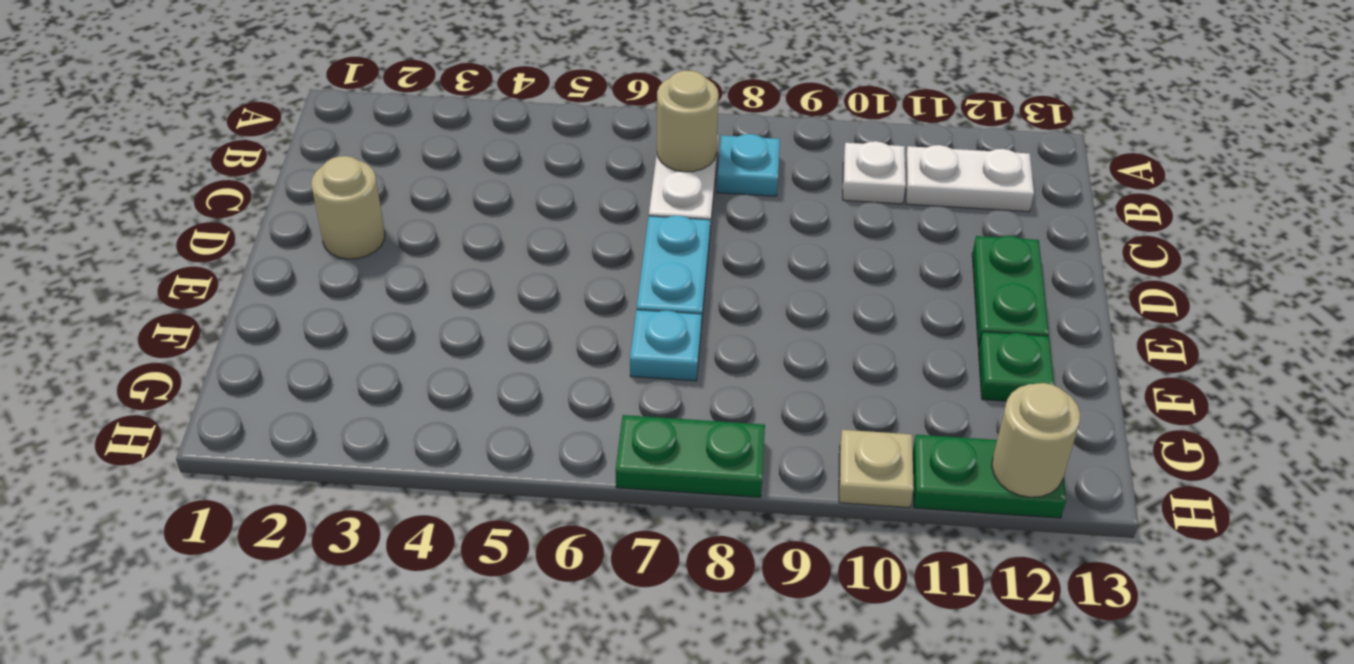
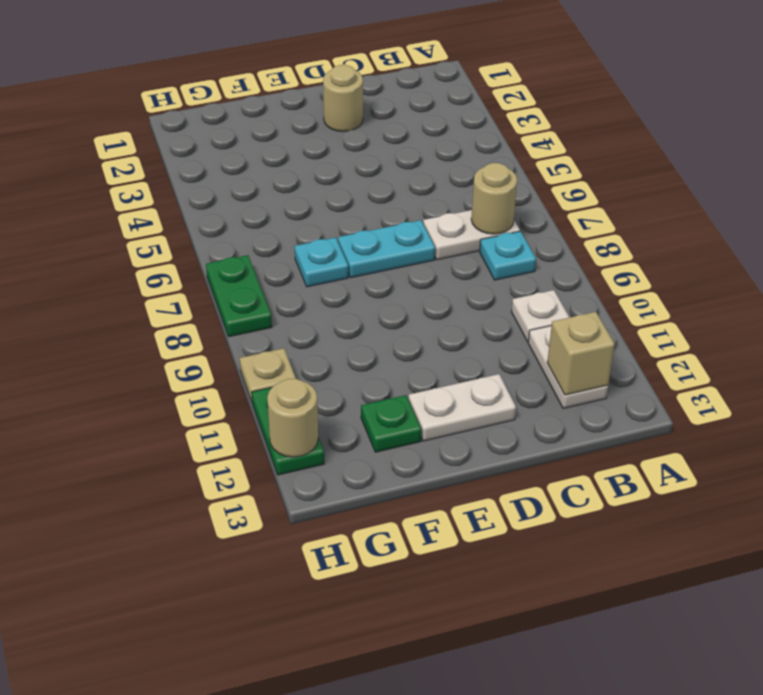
none -> tan brick B12 level 2
green plate D12:E12 level 1 -> white plate D12:E12 level 1

